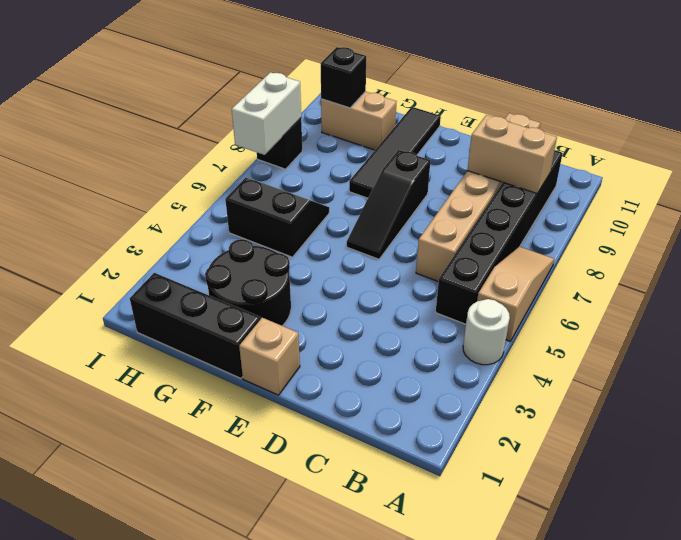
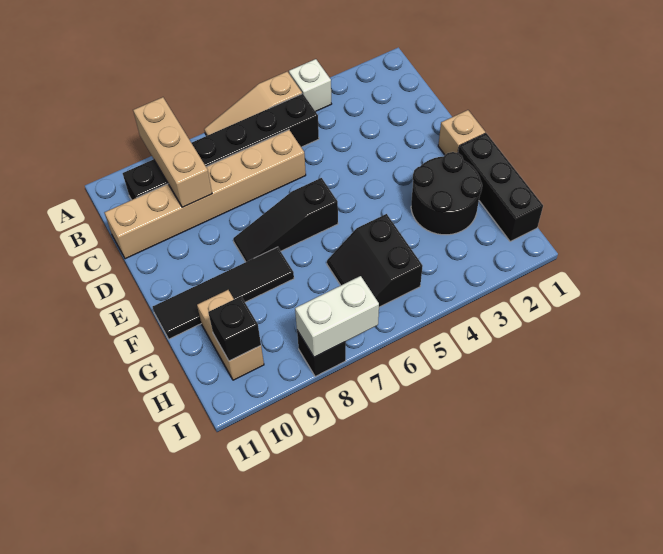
white round brick A4 level 1 -> white brick A4 level 1
tan brick B9:C9 level 2 -> tan brick A9:C9 level 2
black slope E6:E8 level 1 top 8 -> black slope E6:E8 level 1 top 6

